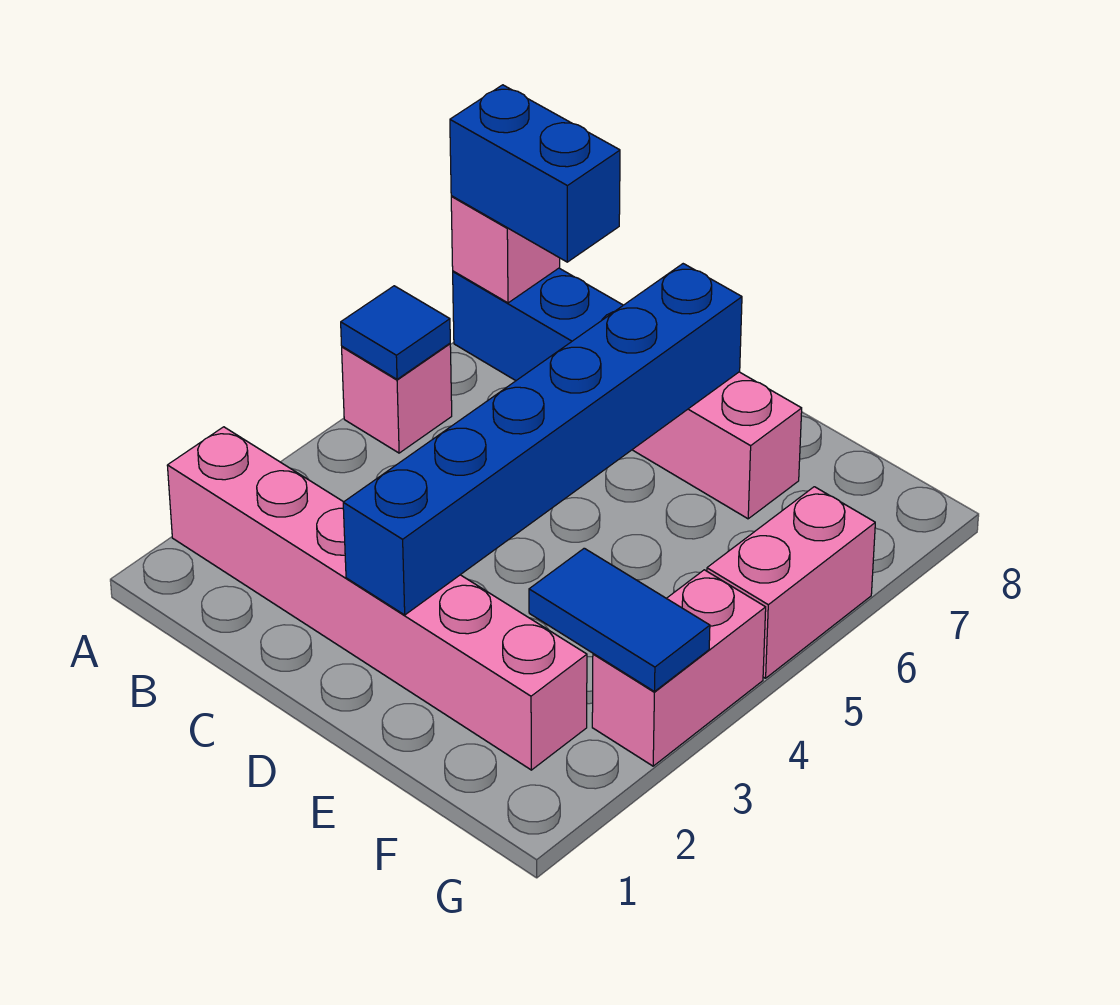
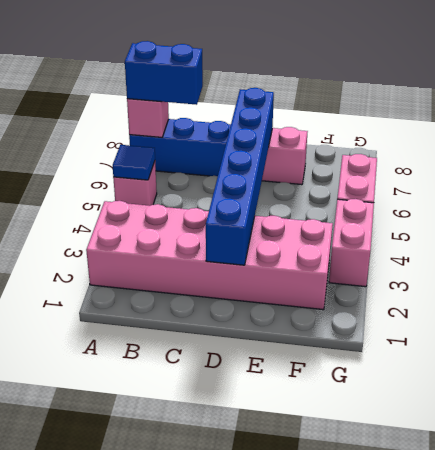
pink brick A2:F2 level 1 -> pink brick A2:F3 level 1
blue tile F3:G3 level 2 -> none

